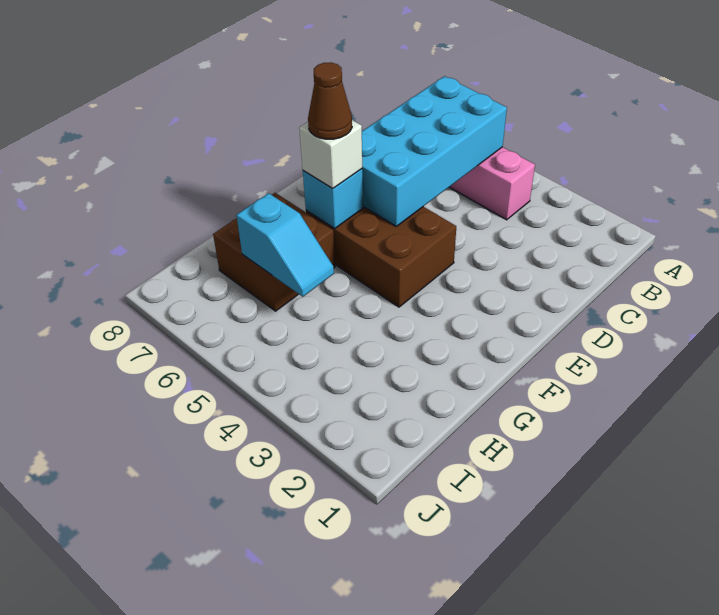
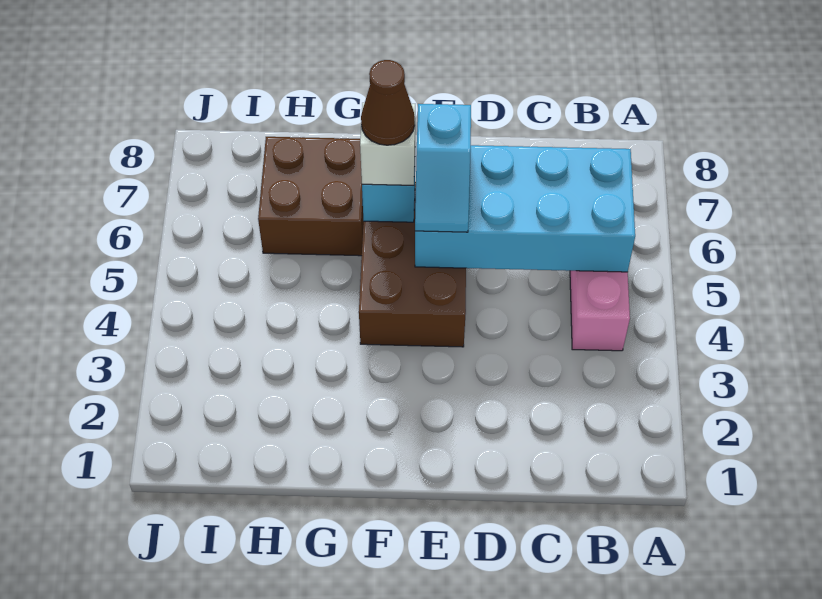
cyan slope H5:H6 level 2 top 6 -> cyan slope E5:E6 level 3 top 6

